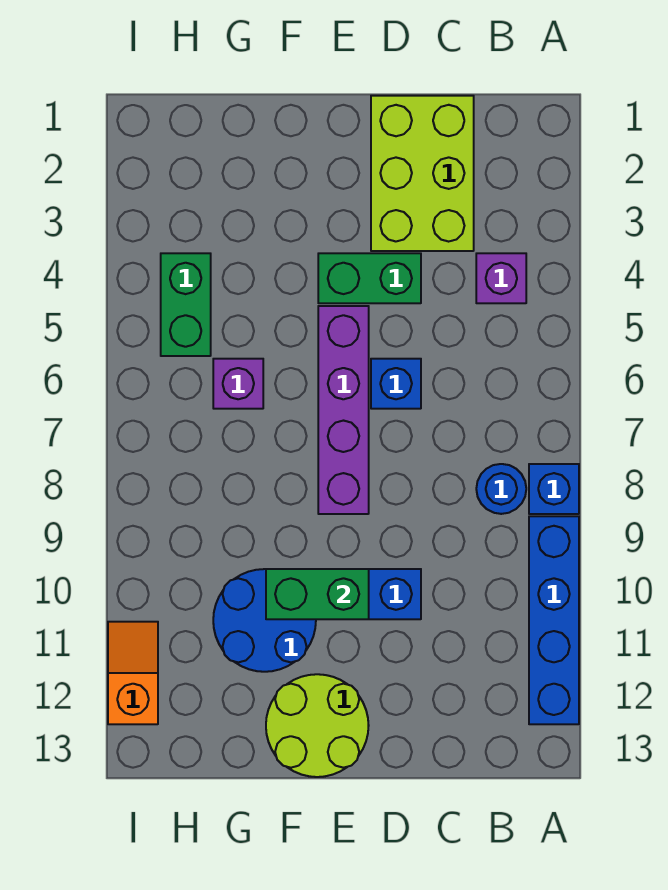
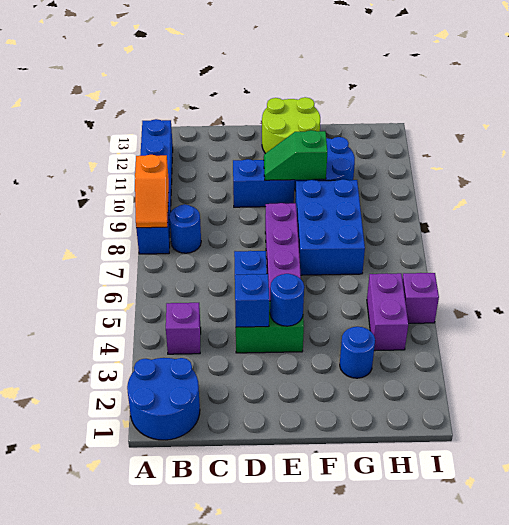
none -> blue round brick A1:B2 level 1
lime brick C1:D3 level 1 -> none
none -> blue brick D4 level 2
none -> blue round brick E4 level 2
green brick E10:F10 level 2 -> green slope E10:F10 level 2 top F
none -> blue brick F7:G9 level 1
none -> blue round brick G3 level 1
purple brick G6 level 1 -> purple brick I5 level 1
green brick H4:H5 level 1 -> purple brick H4:H5 level 1
orange slope I11:I12 level 1 top 12 -> orange slope A8:A9 level 2 top 9

